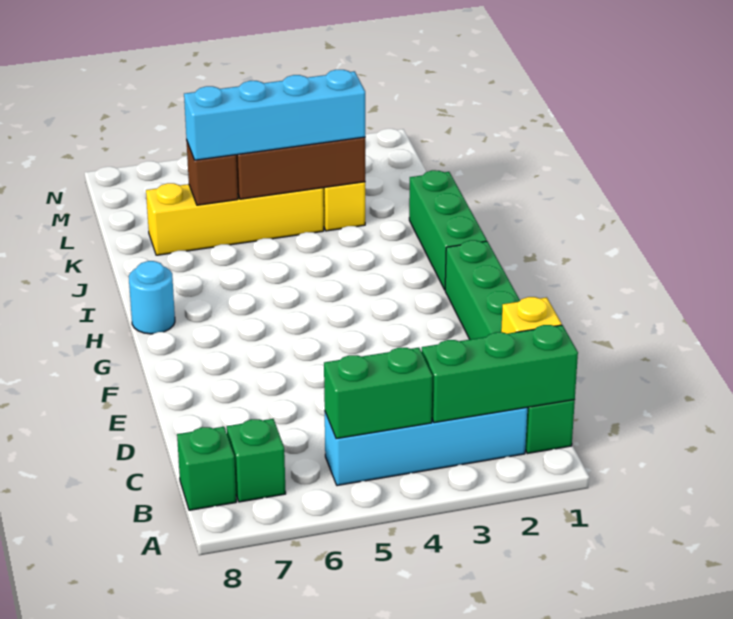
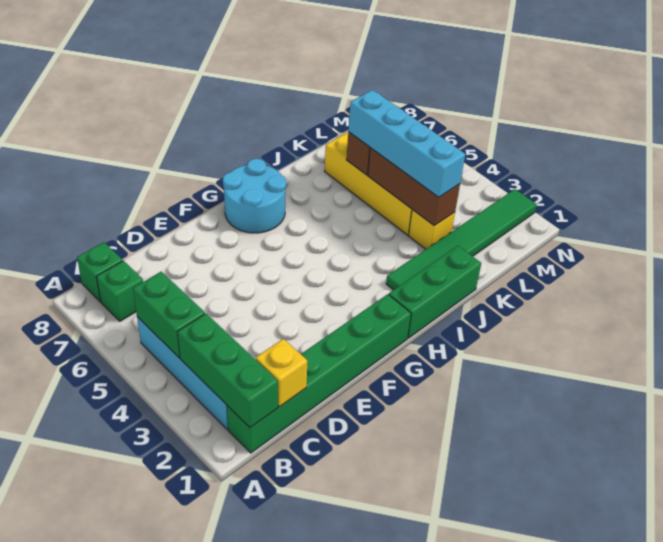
cyan round brick H8 level 1 -> cyan round brick G7:H8 level 1
none -> green tile I2:N2 level 1

